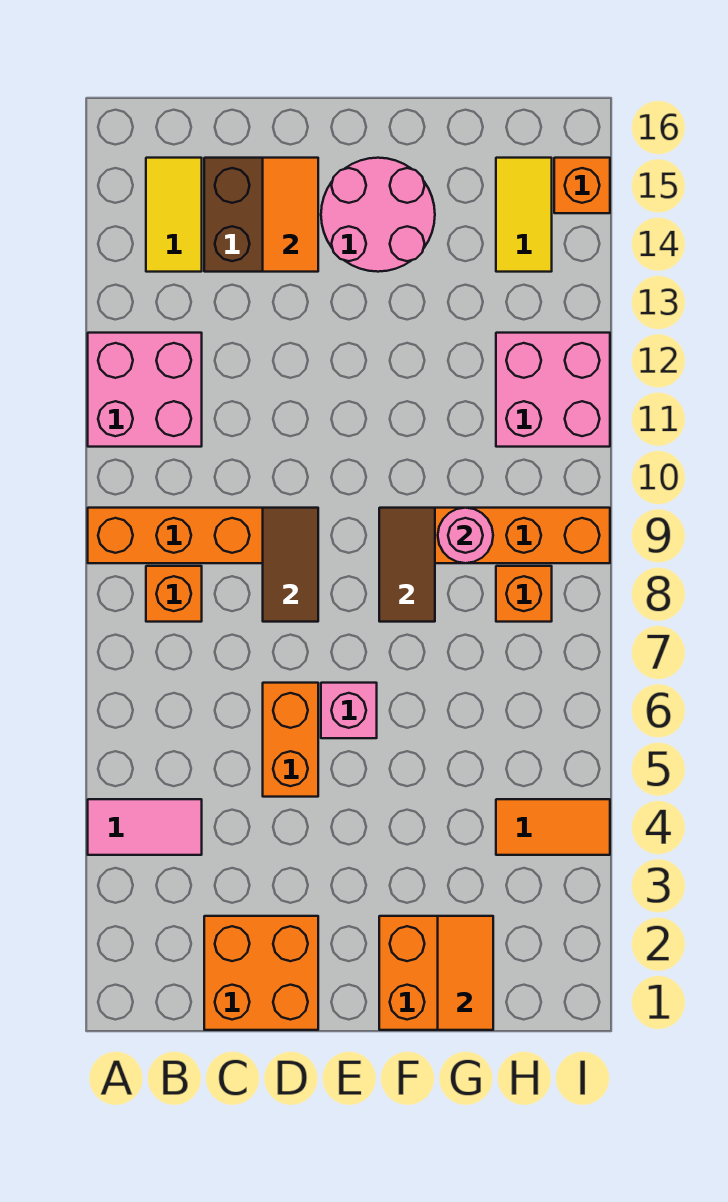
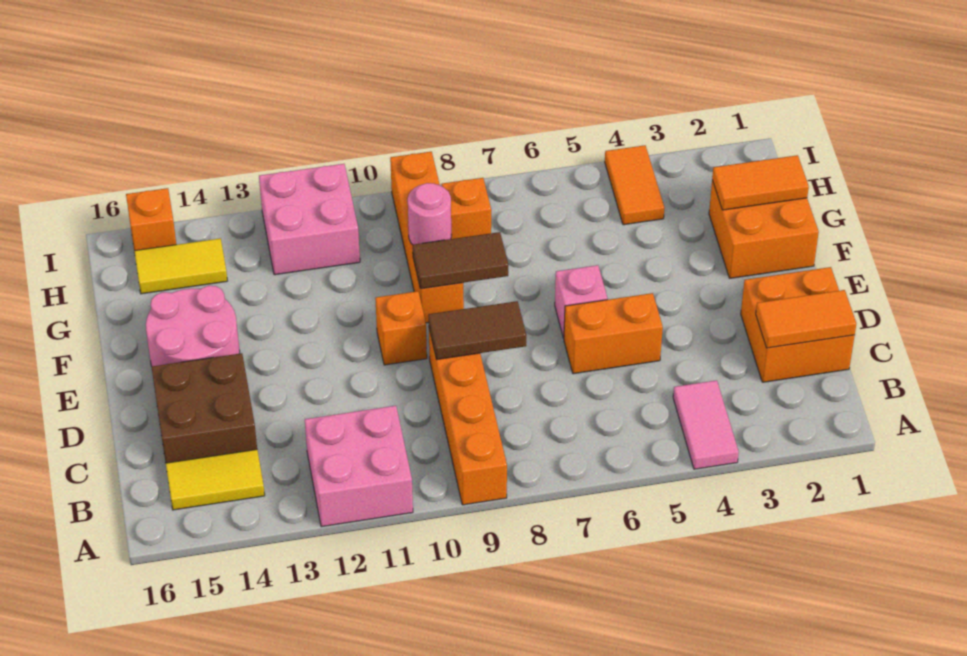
orange brick B8 level 1 -> orange brick E10 level 1
orange tile D14:D15 level 2 -> orange tile C1:C2 level 2

